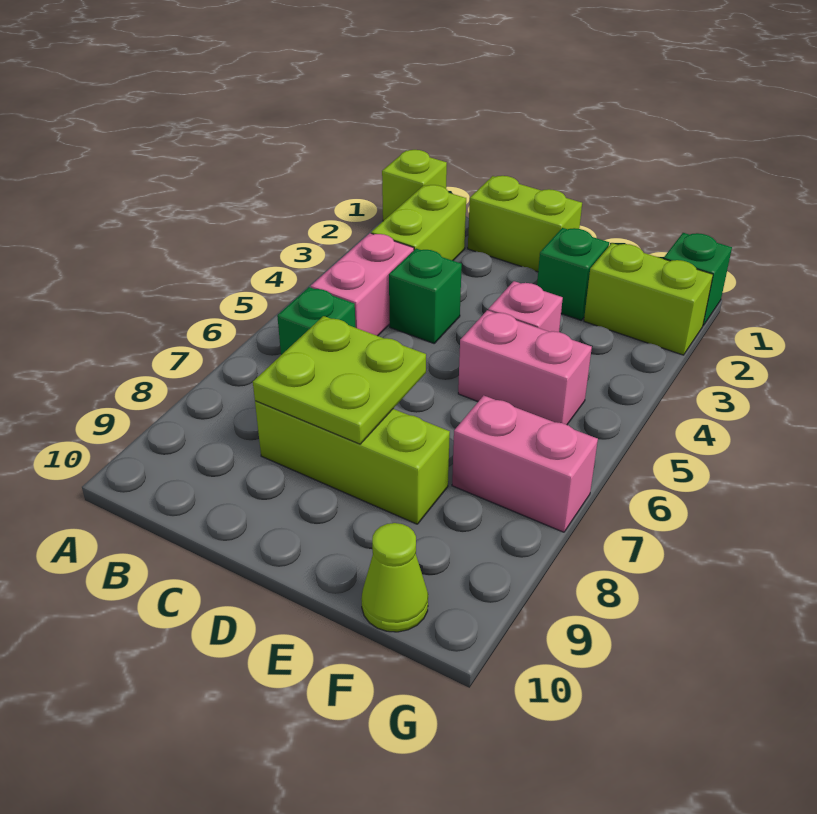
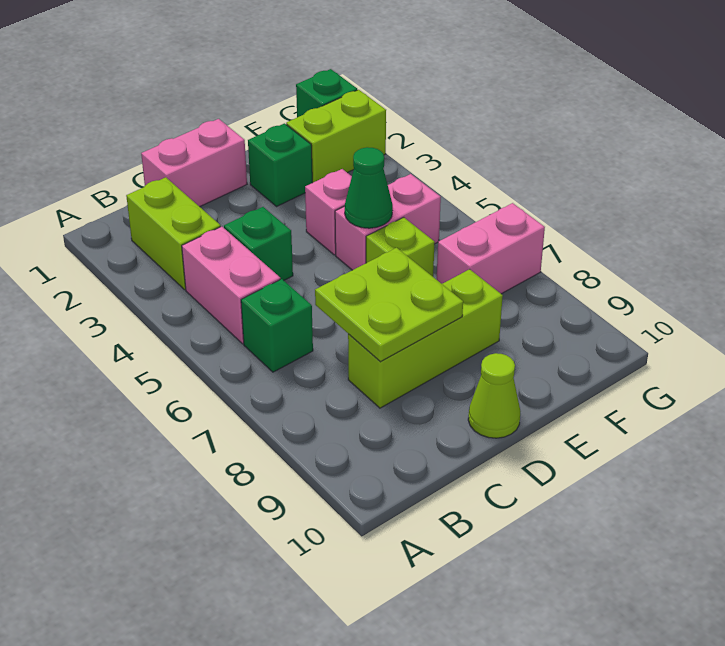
lime brick A1 level 1 -> lime brick E6 level 1
lime brick C1:D1 level 1 -> pink brick C1:D1 level 1
none -> green cone E5 level 2
lime cone F10 level 1 -> lime cone D10 level 1

